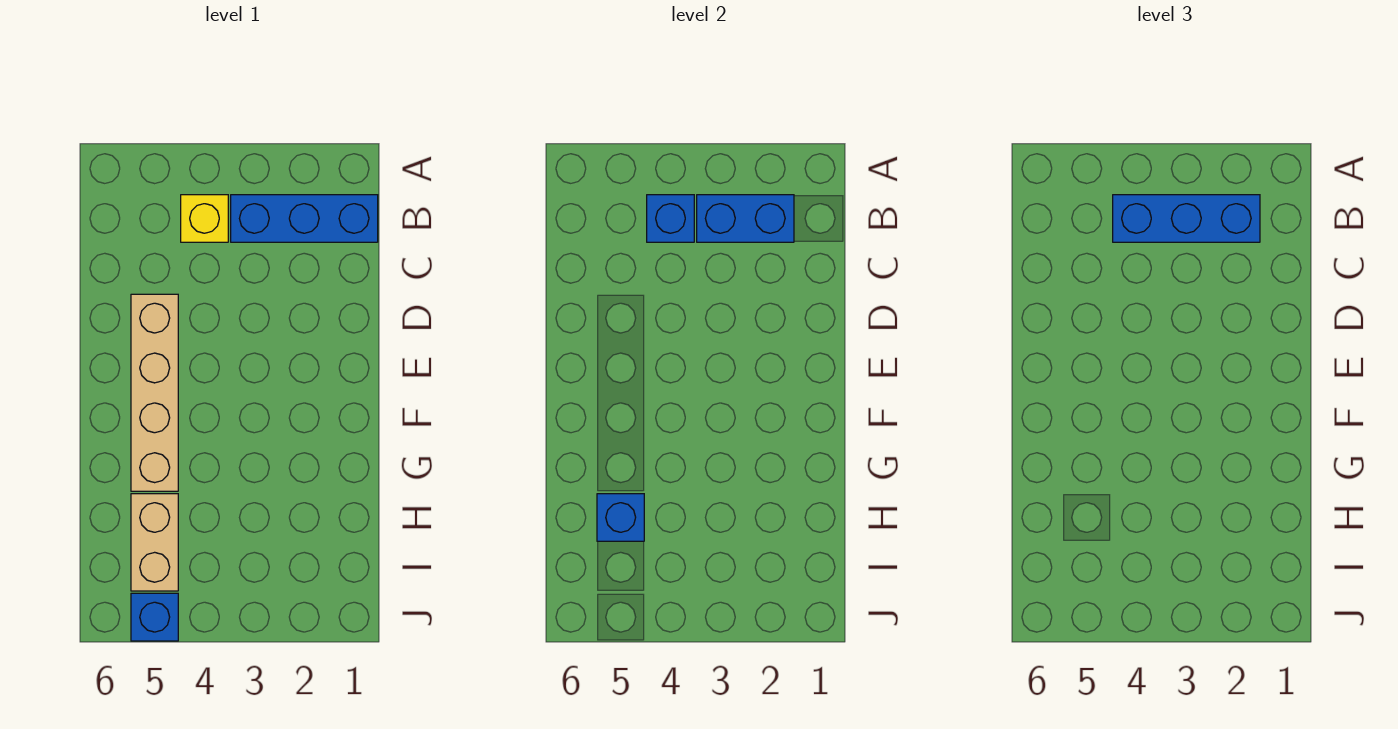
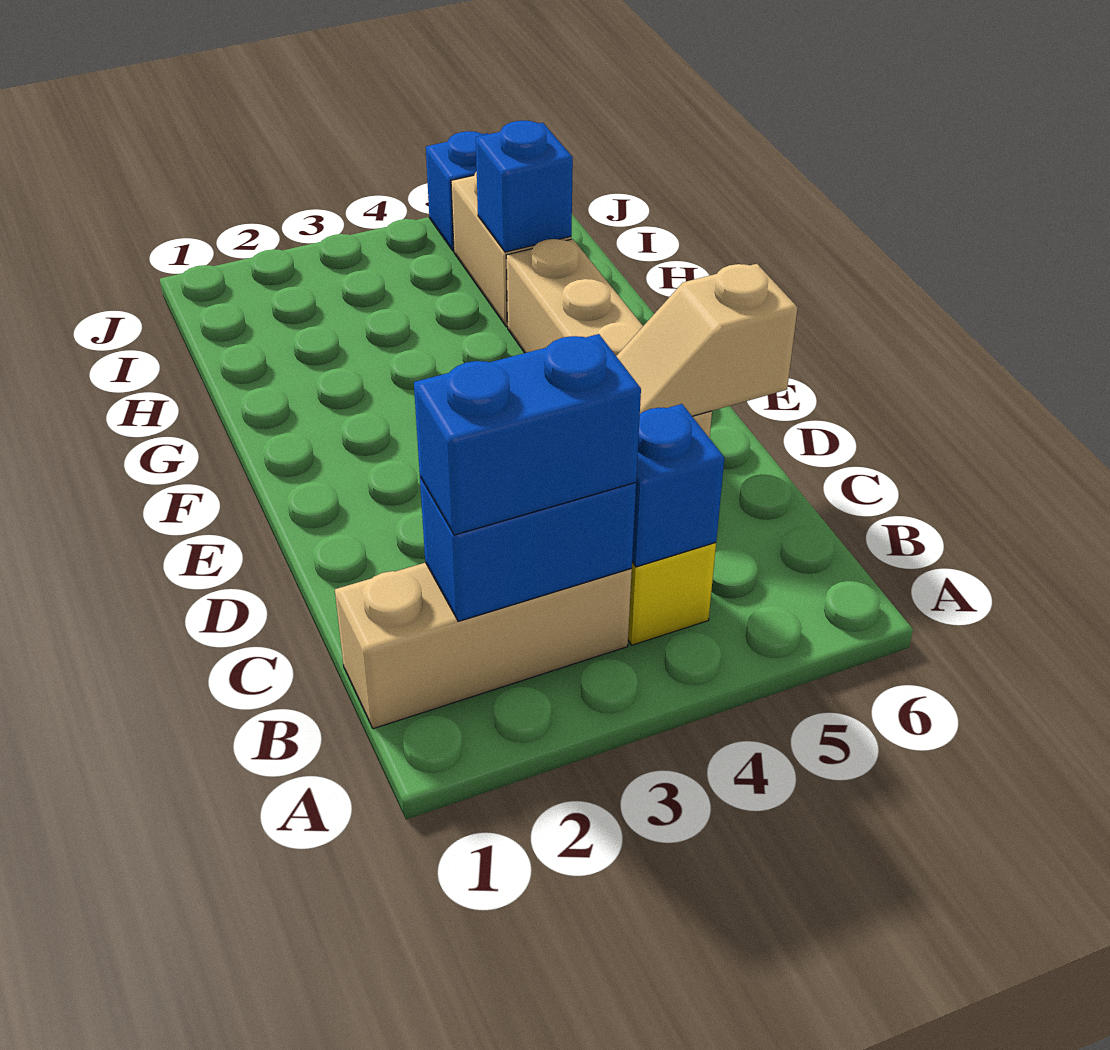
blue brick B1:B3 level 1 -> tan brick B1:B3 level 1
blue brick B2:B4 level 3 -> blue brick B2:B3 level 3
none -> tan slope D5:D6 level 2 top 6

